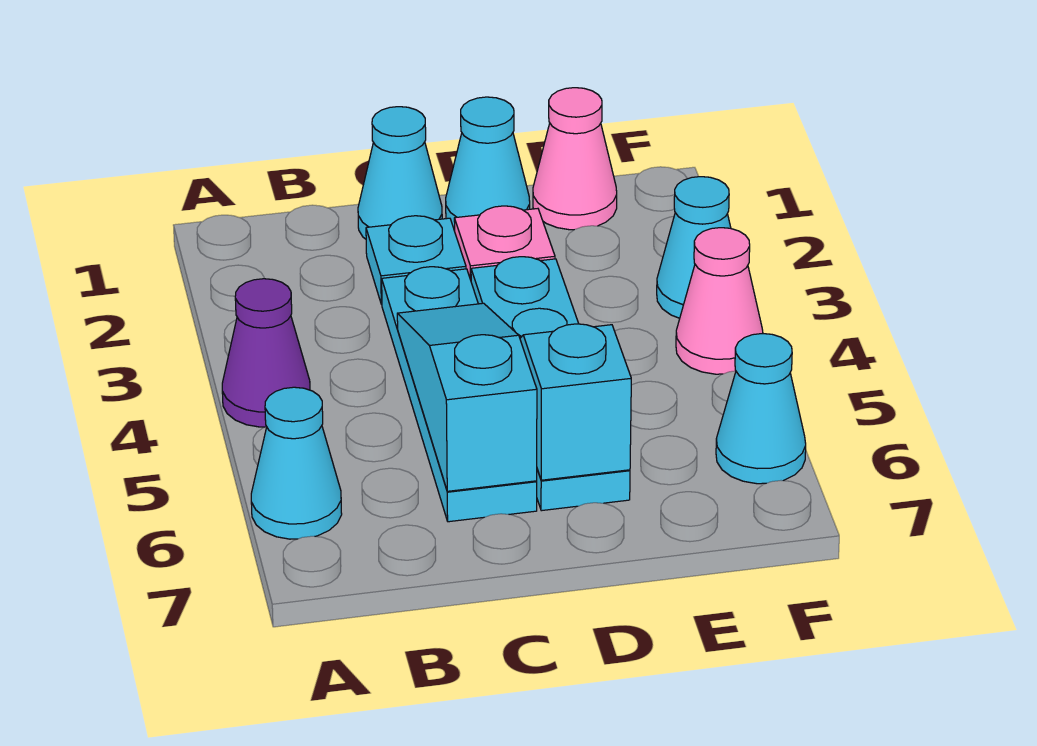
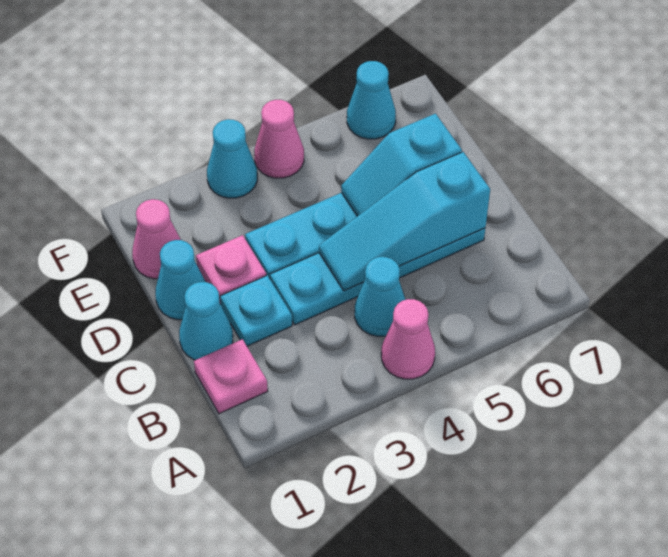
purple cone A4 level 1 -> pink cone A4 level 1
cyan cone A6 level 1 -> cyan cone B4 level 1
none -> pink plate B1 level 1

